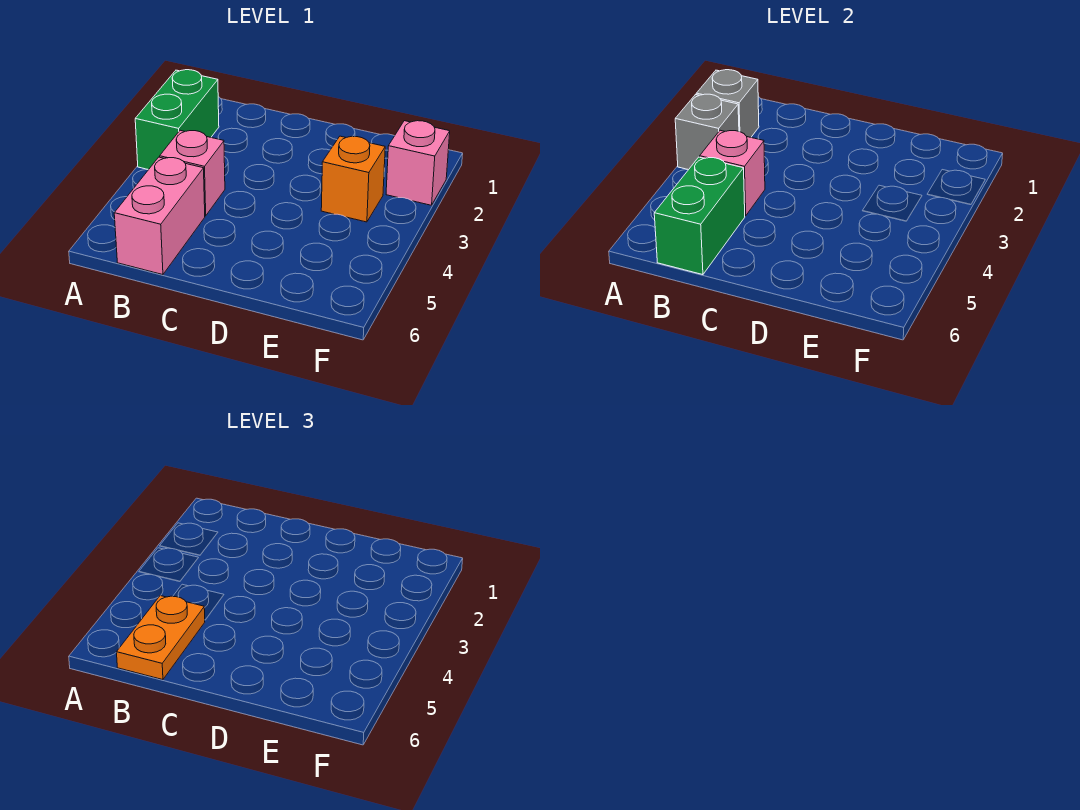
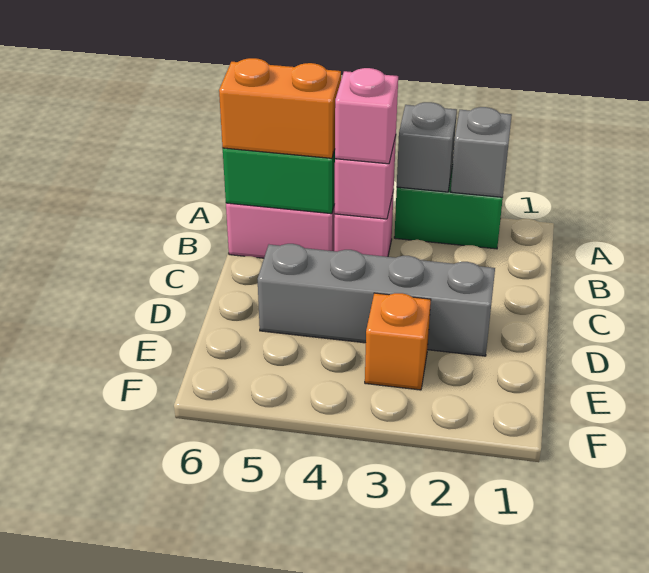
orange plate B5:B6 level 3 -> orange brick B5:B6 level 3
none -> grey brick D2:D5 level 1
pink brick F2 level 1 -> pink brick B4 level 3

